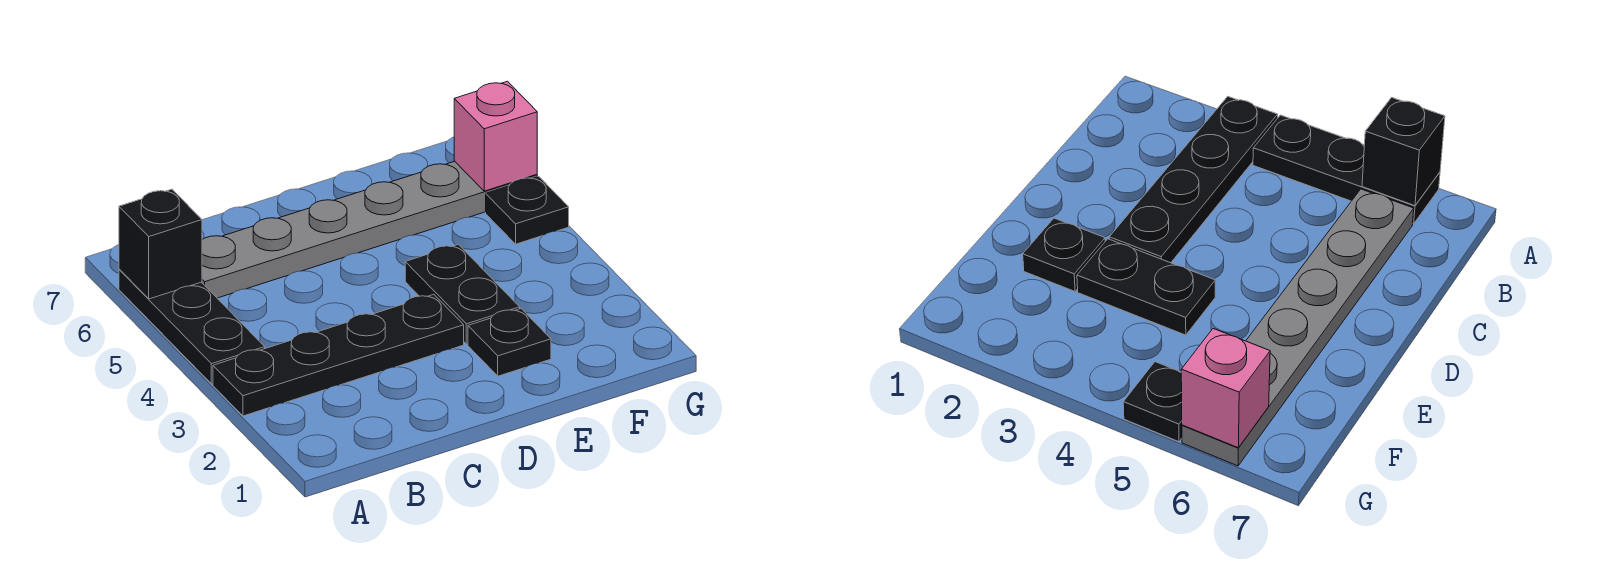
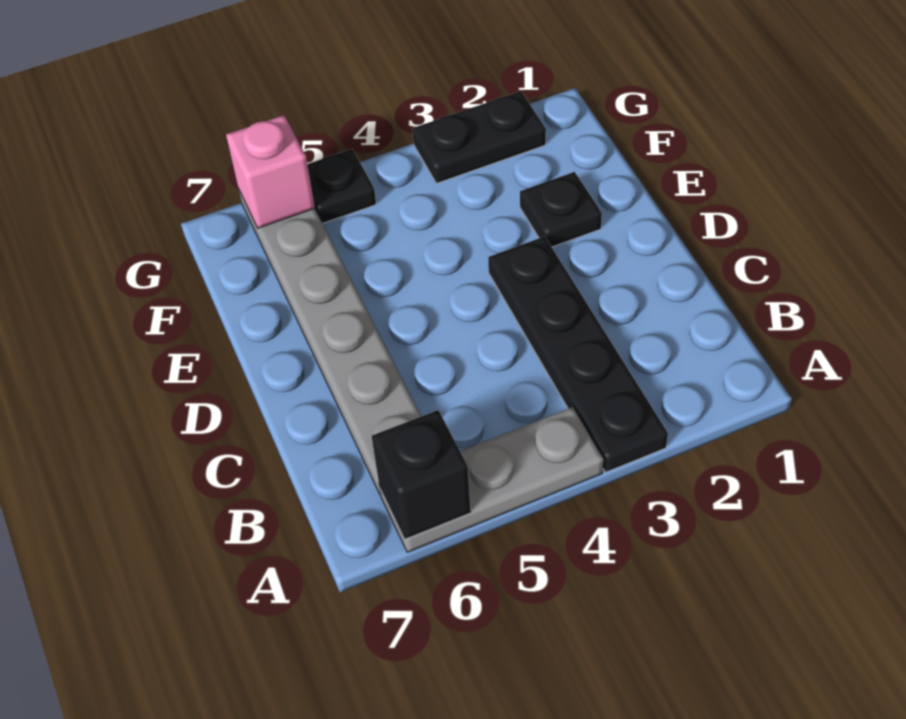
black plate A4:A6 level 1 -> grey plate A4:A6 level 1
black plate E3:E4 level 1 -> black plate G2:G3 level 1

